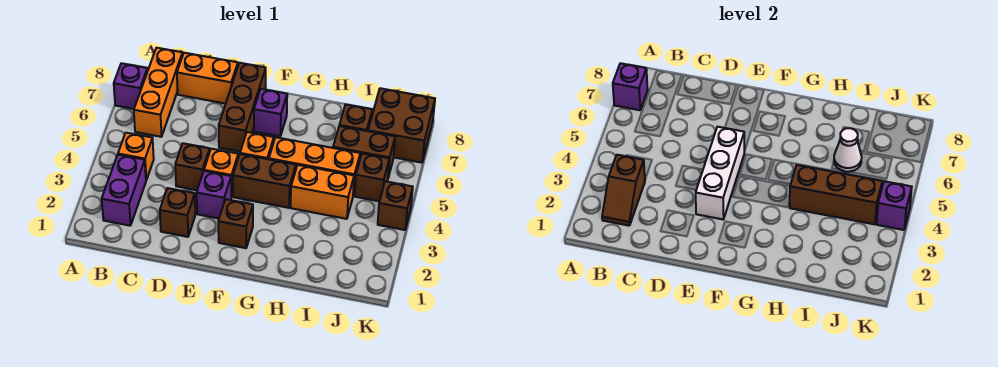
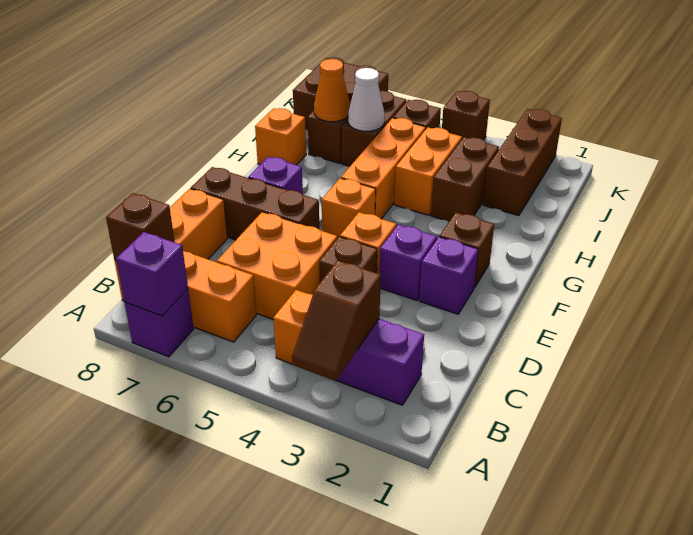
brown slope B2:B3 level 2 top 3 -> brown slope A3:B3 level 2 top B
none -> orange brick C5:D6 level 1
brown brick D2 level 1 -> brown brick B8 level 2
white brick E3:E5 level 2 -> none
brown brick F4:G4 level 1 -> brown brick H3:I3 level 1
brown brick H4:J4 level 2 -> brown brick I2:K2 level 1
none -> orange brick H8 level 1
none -> orange cone I7 level 2
purple brick K4 level 2 -> purple brick E2 level 1

